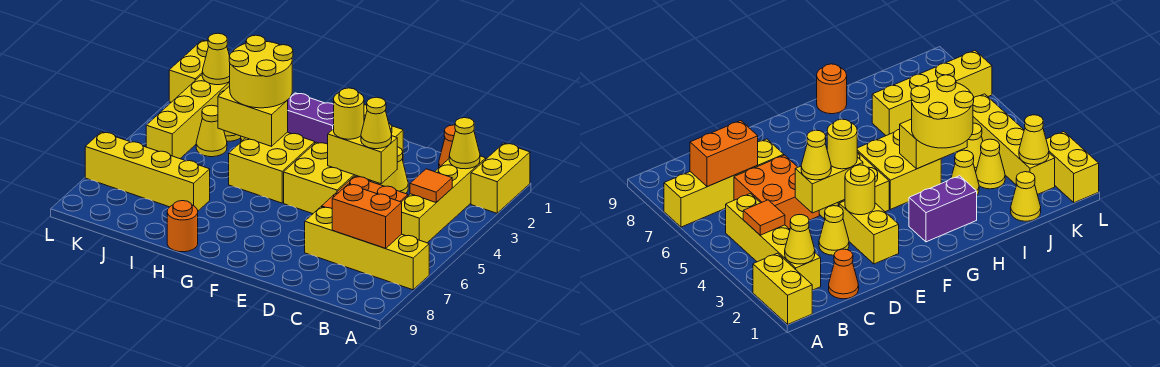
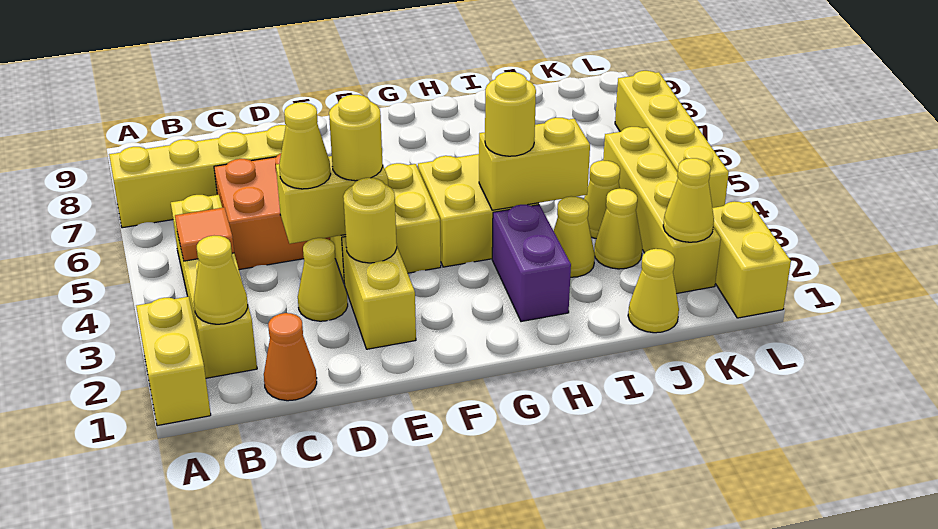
orange brick B7:C7 level 2 -> none
purple brick G2:H2 level 1 -> purple brick H2:H3 level 1
yellow round brick H3:I4 level 3 -> yellow round brick H4 level 3
orange round brick H9 level 1 -> none
yellow brick I7:L7 level 1 -> yellow brick L4:L7 level 1

